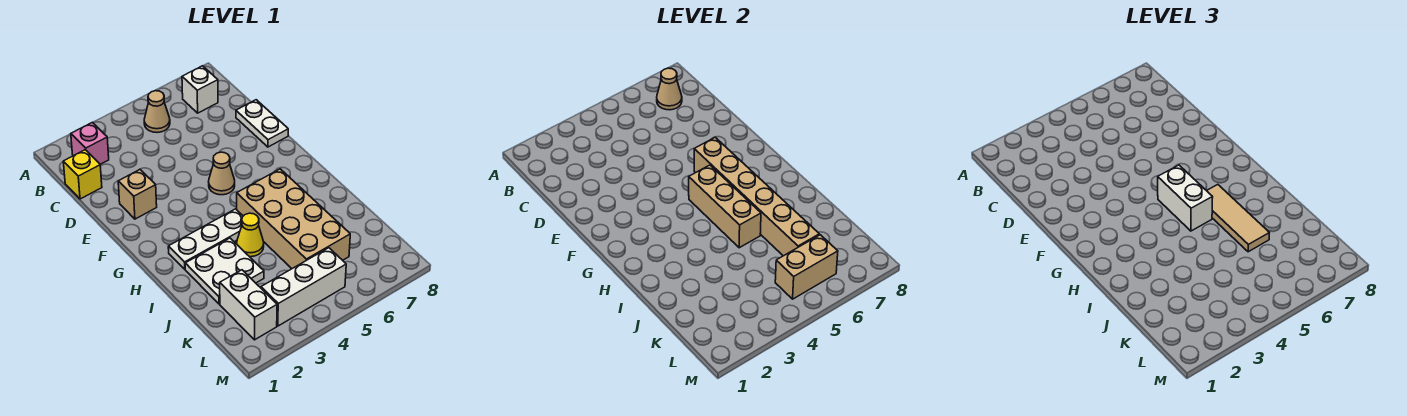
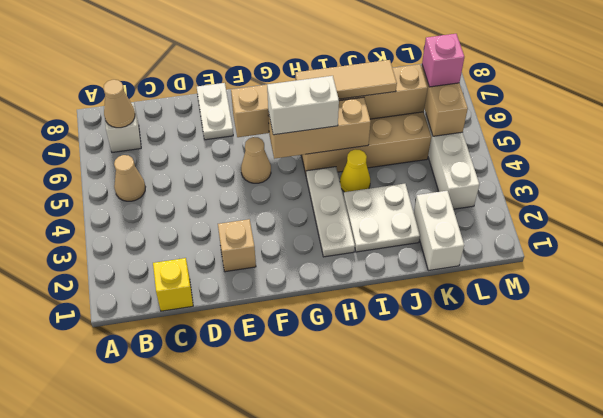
pink brick B2 level 1 -> pink brick L6 level 3
white plate D8:E8 level 1 -> white plate E7:E8 level 1
white brick K2:L2 level 1 -> white brick K1:K2 level 1

